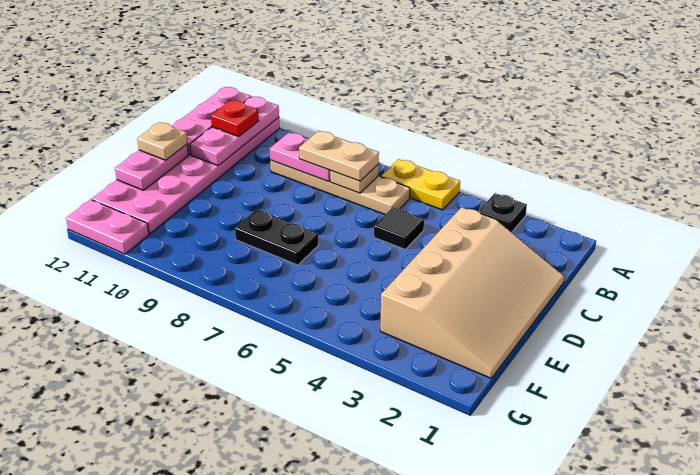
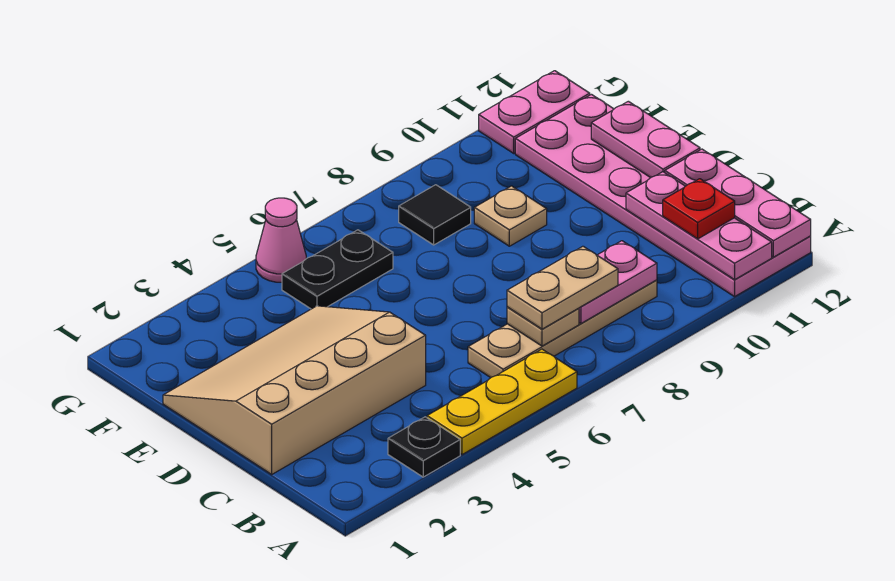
yellow plate A5:A6 level 1 -> yellow plate A4:A6 level 1
tan slope C1:F3 level 1 top 3 -> tan slope C1:E4 level 1 top C
black tile C5 level 1 -> black tile F8 level 1
tan plate D12 level 3 -> tan plate E9 level 1
black plate E7:E8 level 1 -> black plate F5:F6 level 1
none -> pink cone G5 level 1

